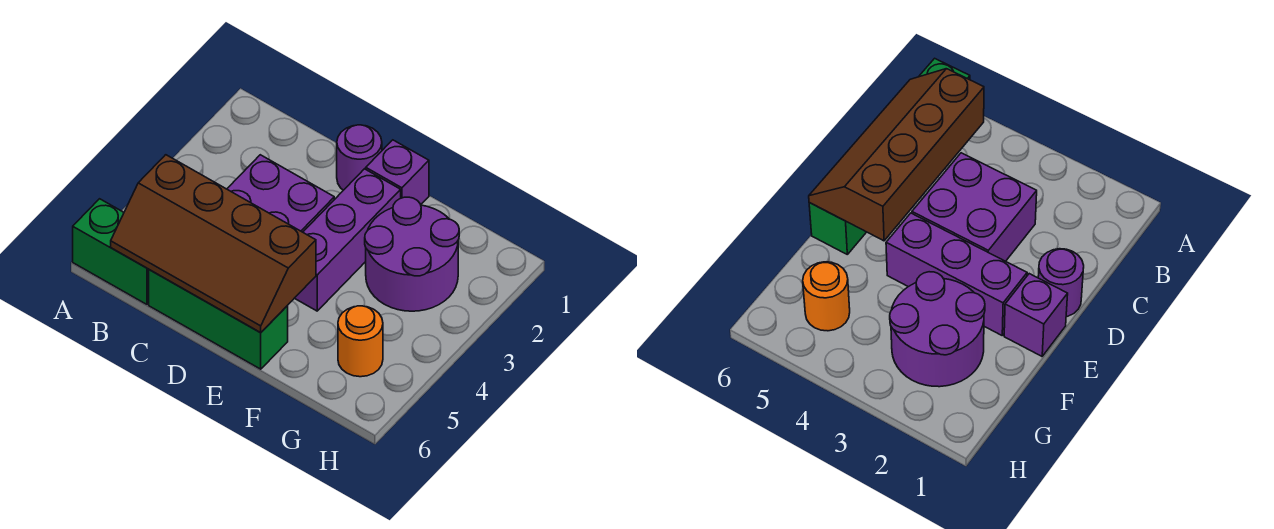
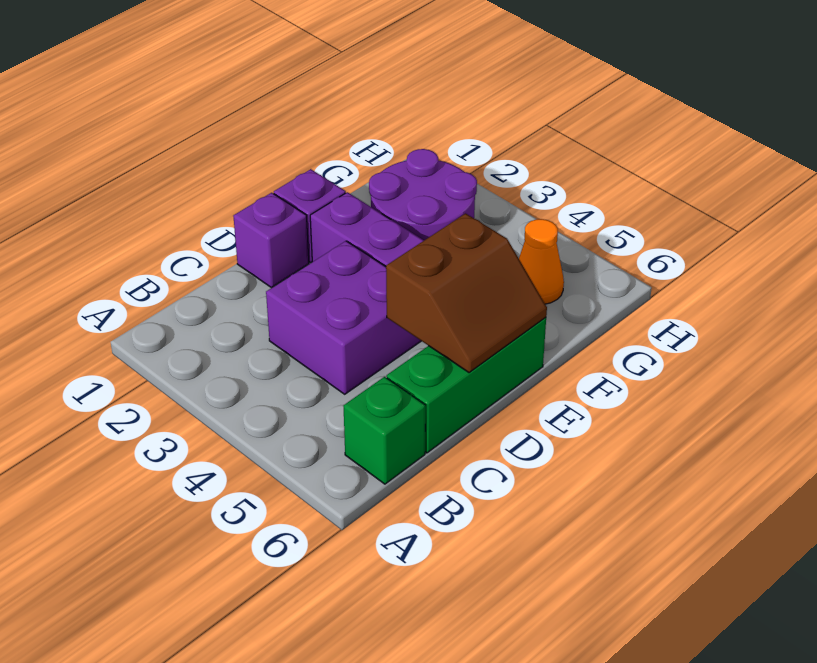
green brick A6:B6 level 1 -> green brick B6 level 1
brown slope B5:E6 level 2 top 5 -> brown slope D5:E6 level 2 top 5
purple round brick D1 level 1 -> purple brick D1 level 1
orange round brick G5 level 1 -> orange cone G5 level 1

